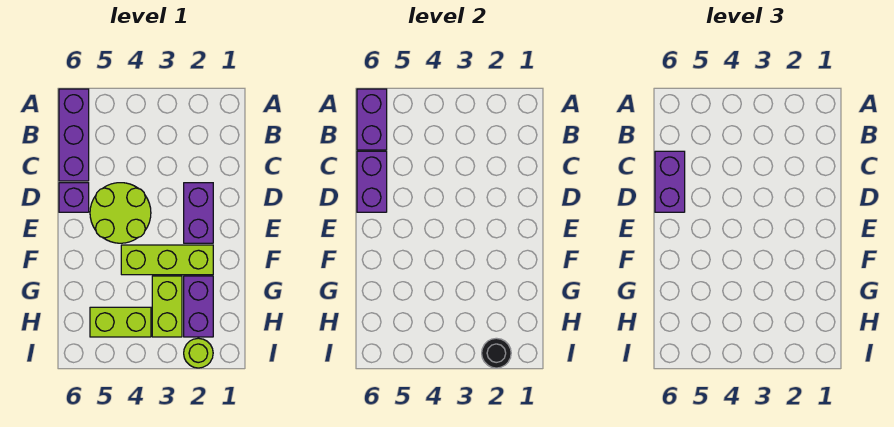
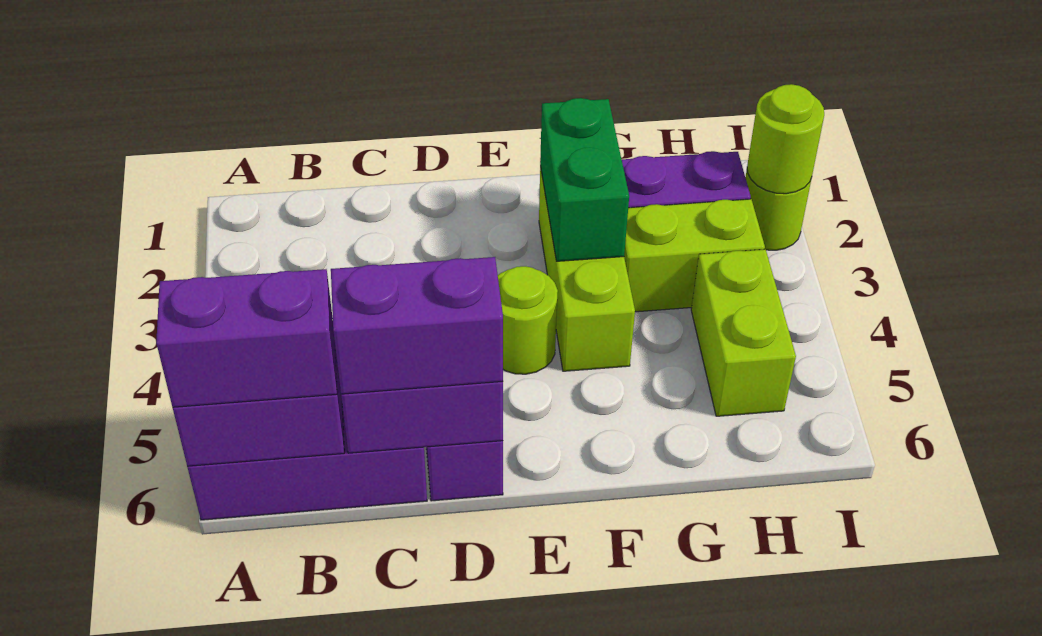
purple brick D2:E2 level 1 -> purple brick A6:B6 level 3
lime round brick D4:E5 level 1 -> lime round brick E4 level 1
none -> green brick F2:F3 level 2
black round brick I2 level 2 -> lime round brick I2 level 2

